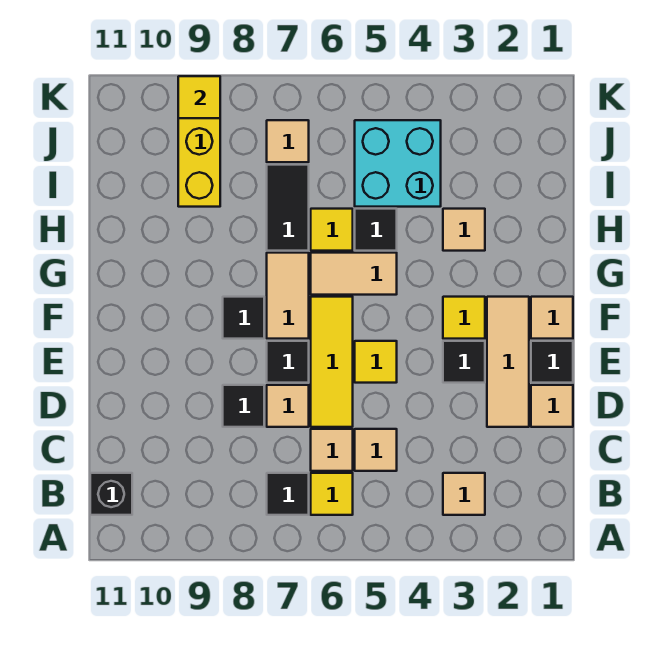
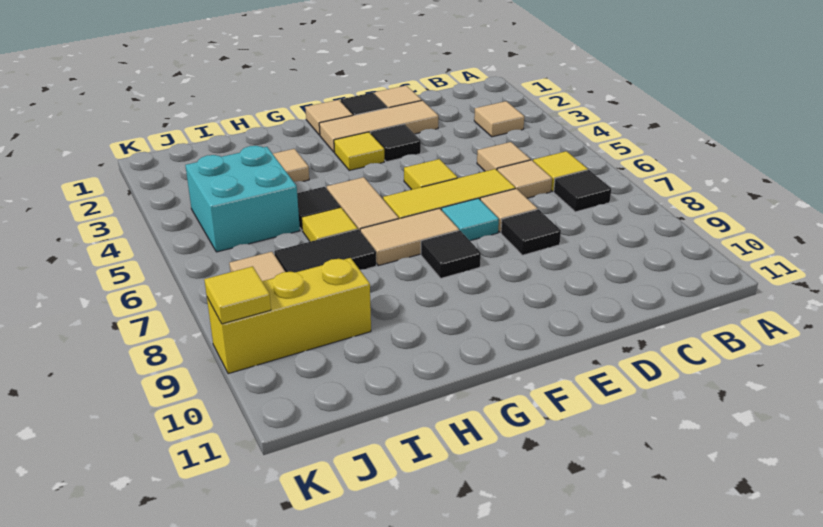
black brick B11 level 1 -> none
black tile E7 level 1 -> cyan tile E7 level 1

